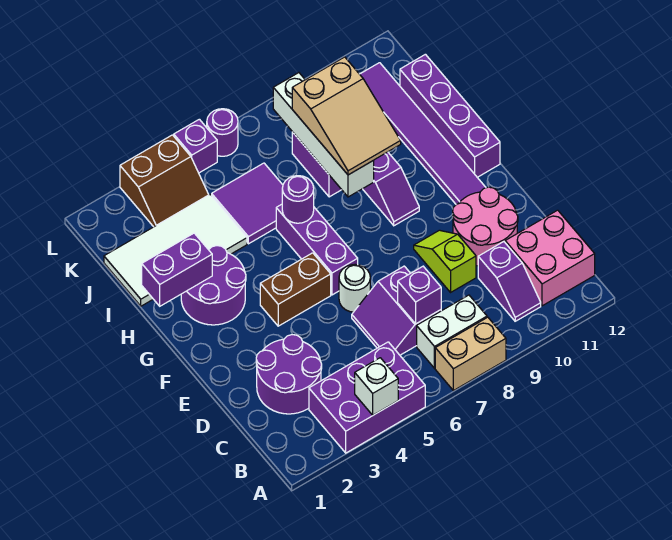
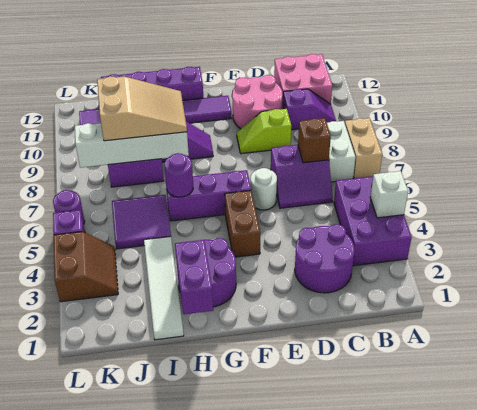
purple brick C7 level 2 -> brown brick C7 level 2
white tile I1:J4 level 1 -> white tile I1:I4 level 1

